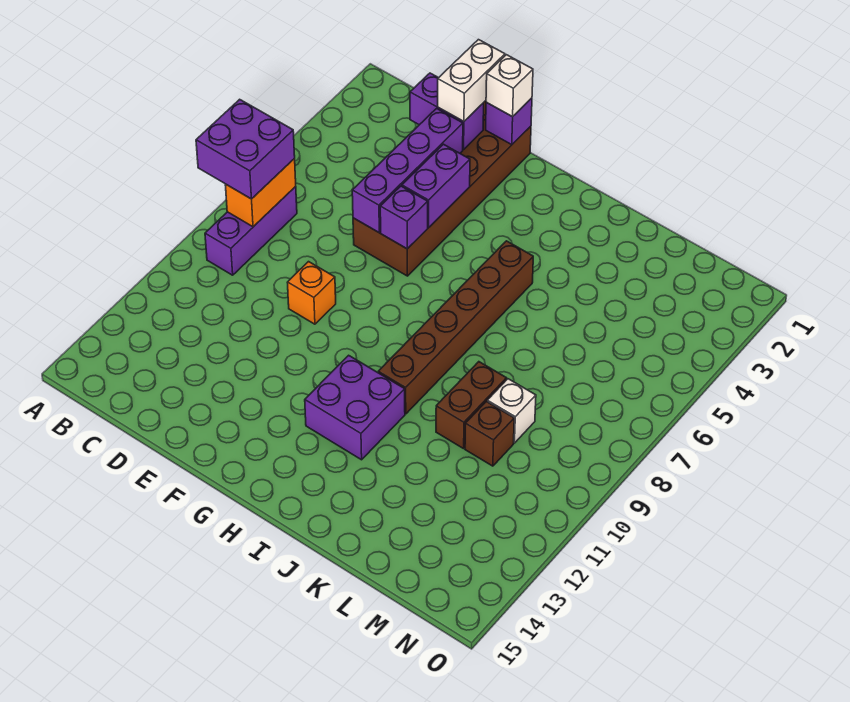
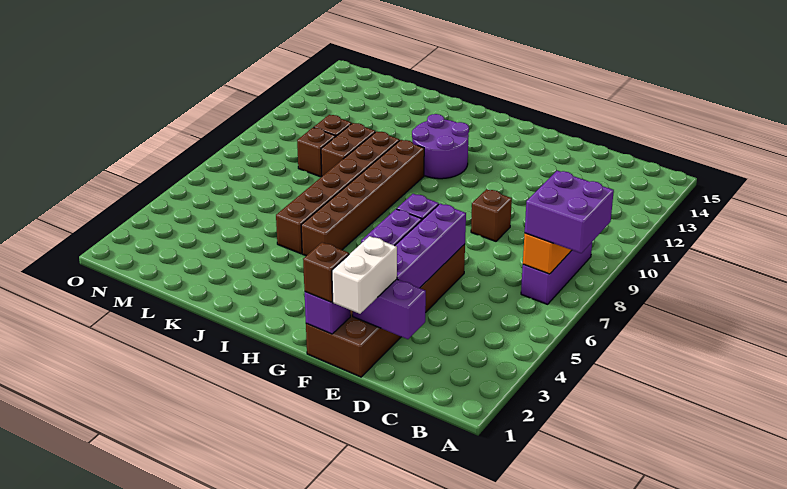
orange brick E9 level 1 -> brown brick E9 level 1
white brick F1 level 3 -> brown brick F1 level 3
purple brick H11:I12 level 1 -> purple round brick H11:I12 level 1
none -> brown brick J5:J10 level 1
white brick L9 level 1 -> brown brick L9 level 1

